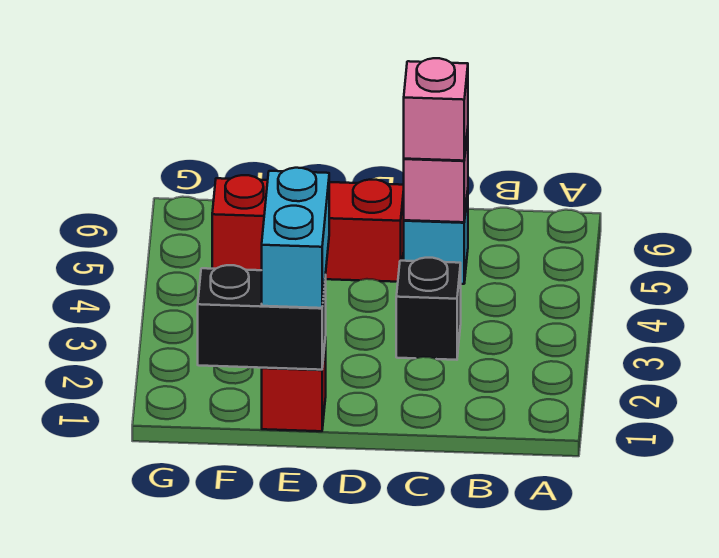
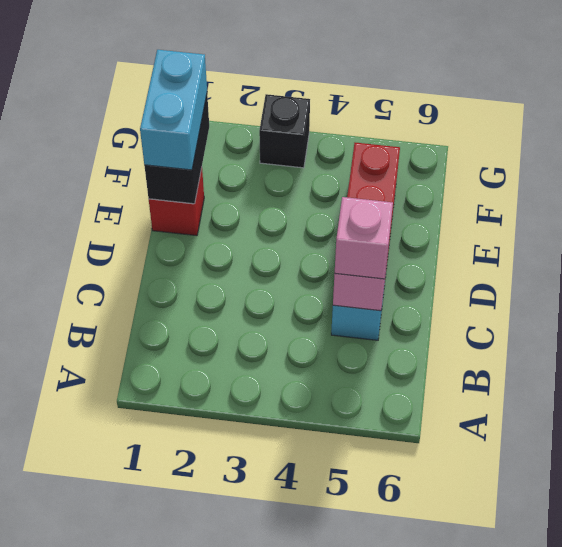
black brick C3 level 1 -> black brick G3 level 1
cyan brick E1:E2 level 3 -> cyan brick E1:F1 level 3

